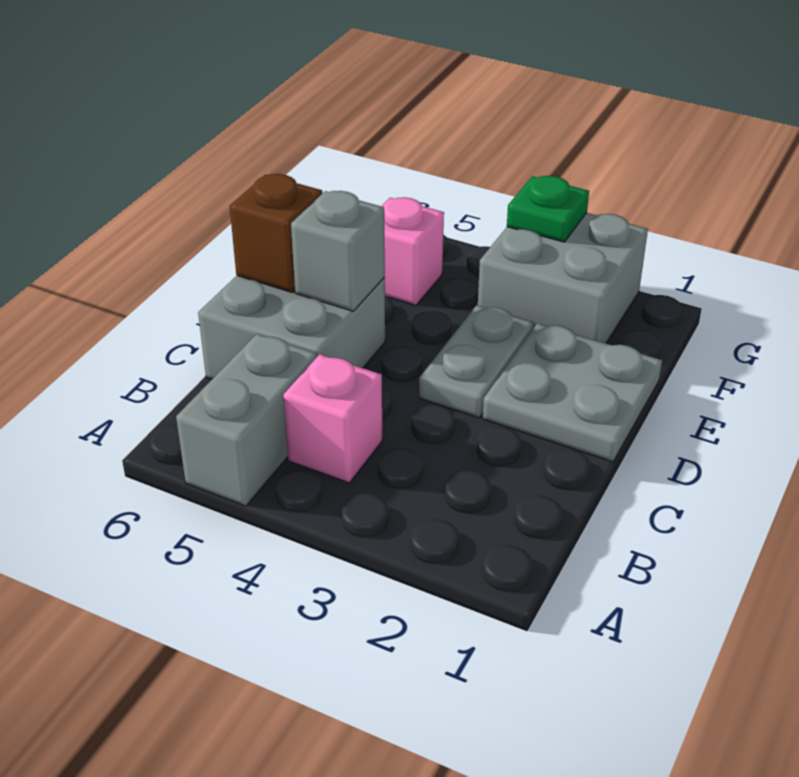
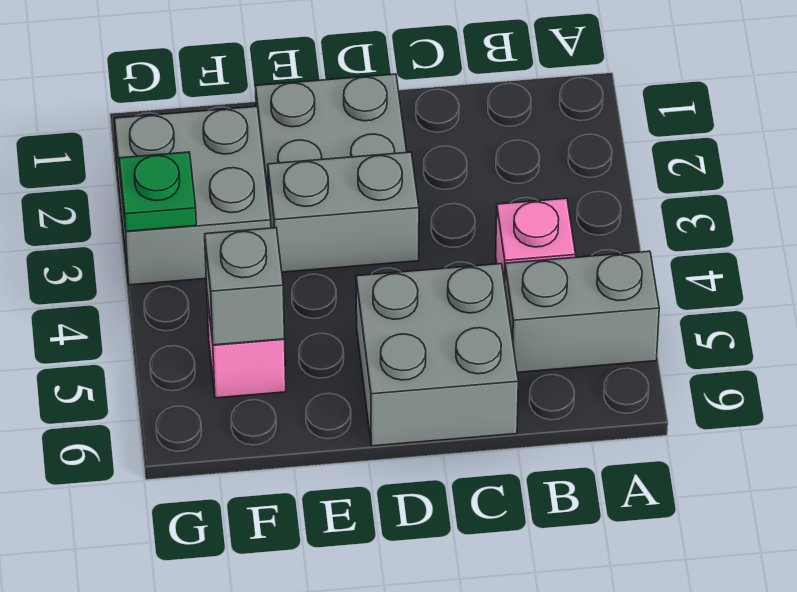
grey plate D3:E3 level 1 -> grey brick D3:E3 level 1
grey brick D5 level 2 -> grey brick F5 level 2
brown brick D6 level 2 -> none

